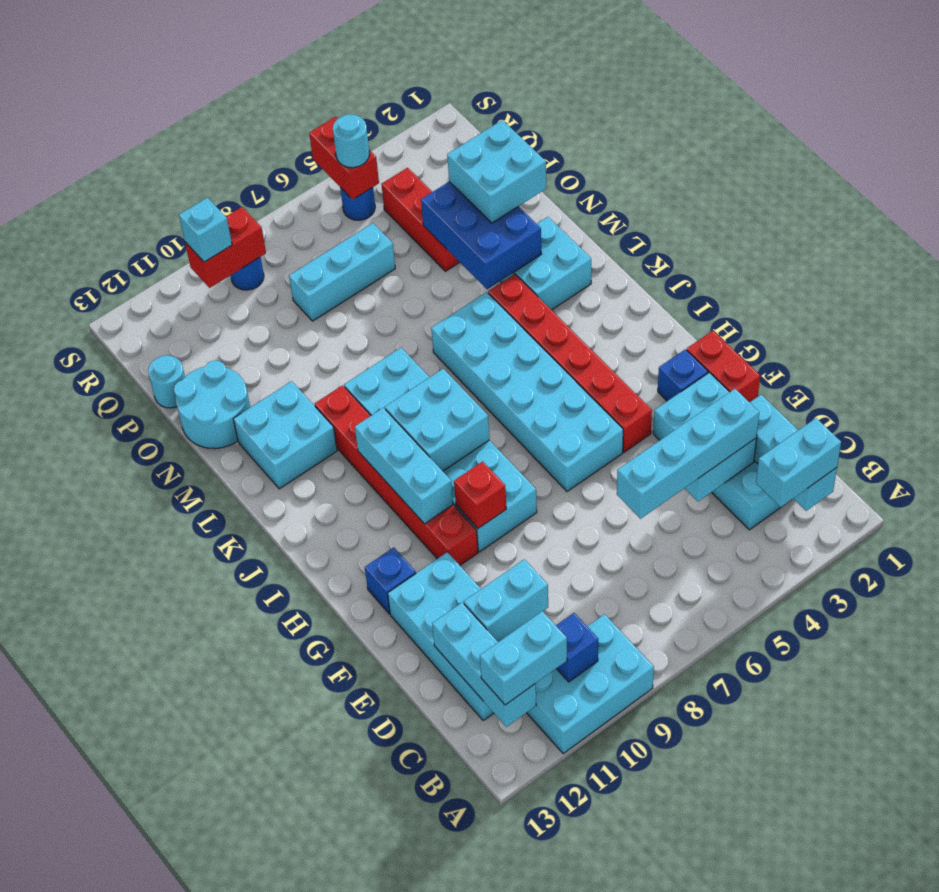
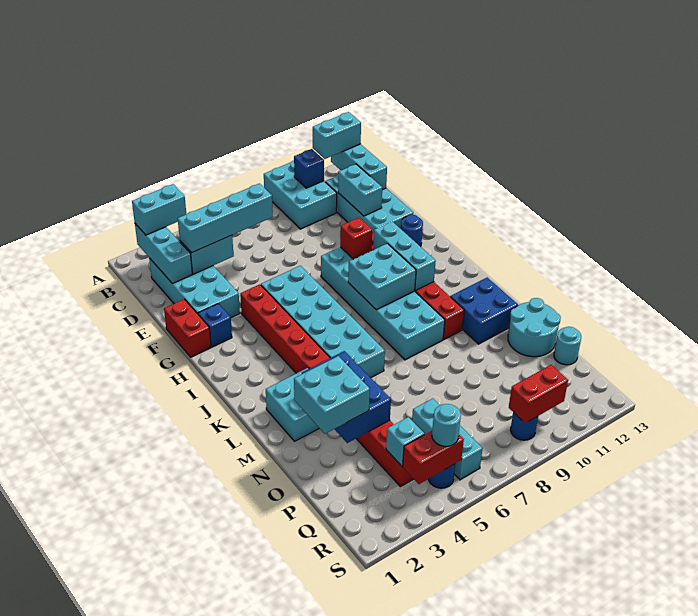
cyan brick A9:B11 level 1 -> cyan brick A9:C10 level 1
cyan brick D10:D11 level 2 -> cyan brick D11:E11 level 2
blue brick G12 level 1 -> blue round brick G12 level 1
cyan brick L11:M12 level 1 -> blue brick L11:M12 level 1
cyan brick P6:P8 level 1 -> cyan brick P6:R6 level 1
red brick R5:S5 level 2 -> red brick R4:R5 level 2
cyan brick R10 level 3 -> cyan brick Q4 level 2

